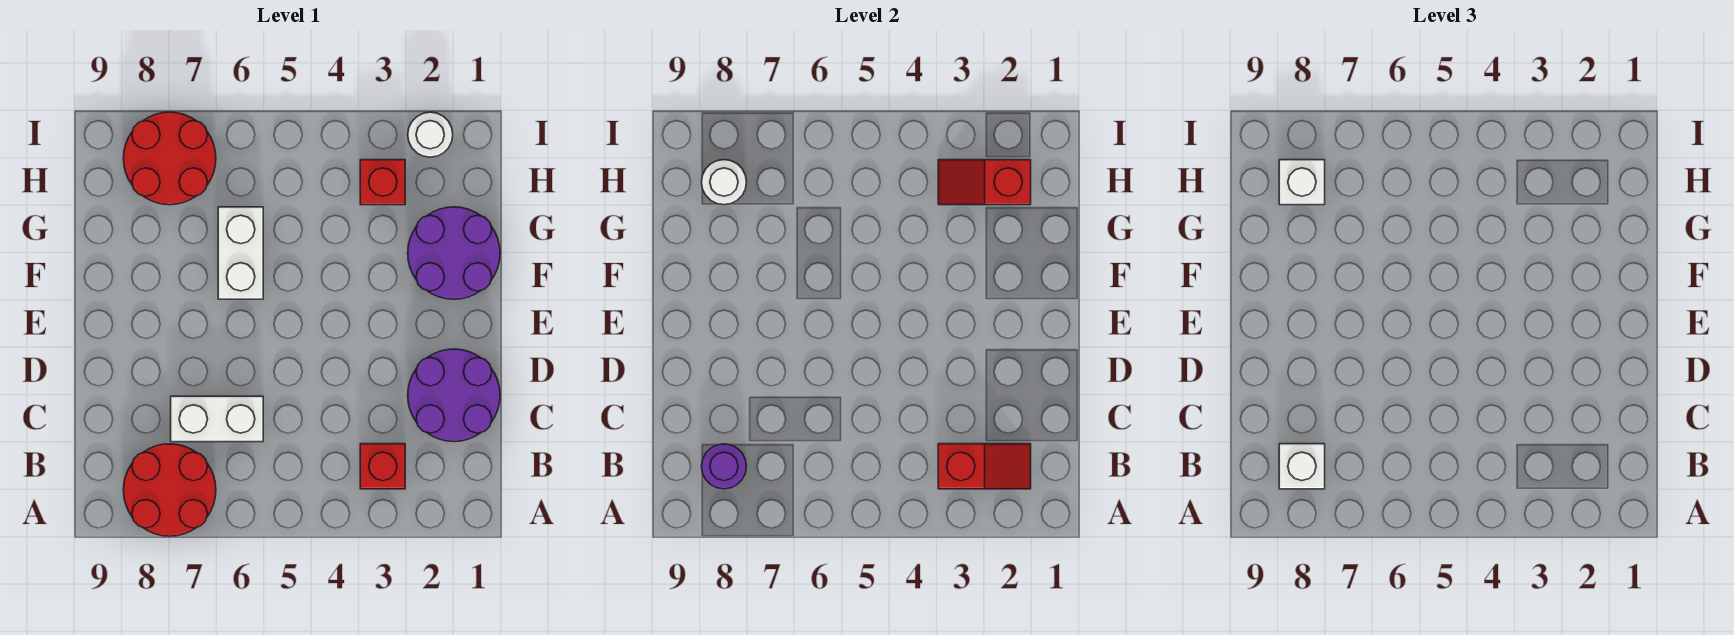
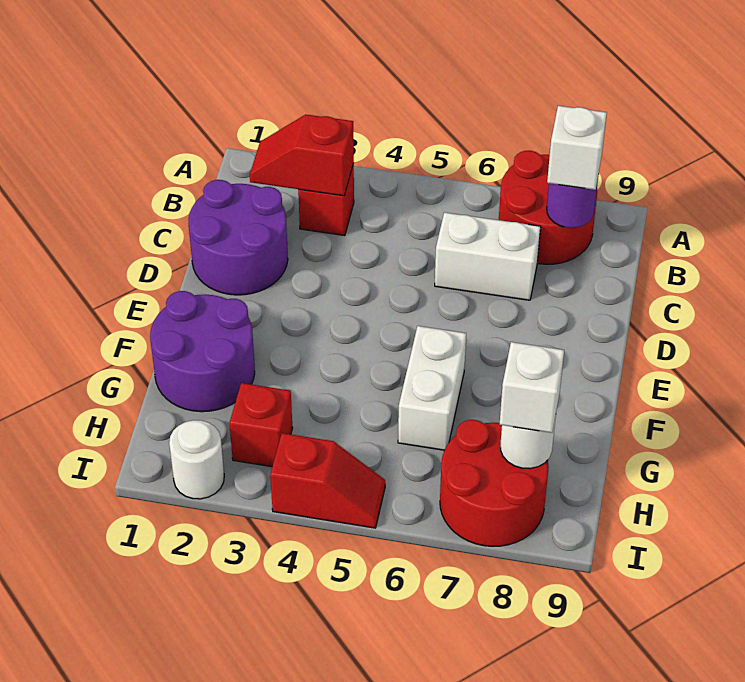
red slope H2:H3 level 2 top 2 -> red slope I4:I5 level 1 top 4

